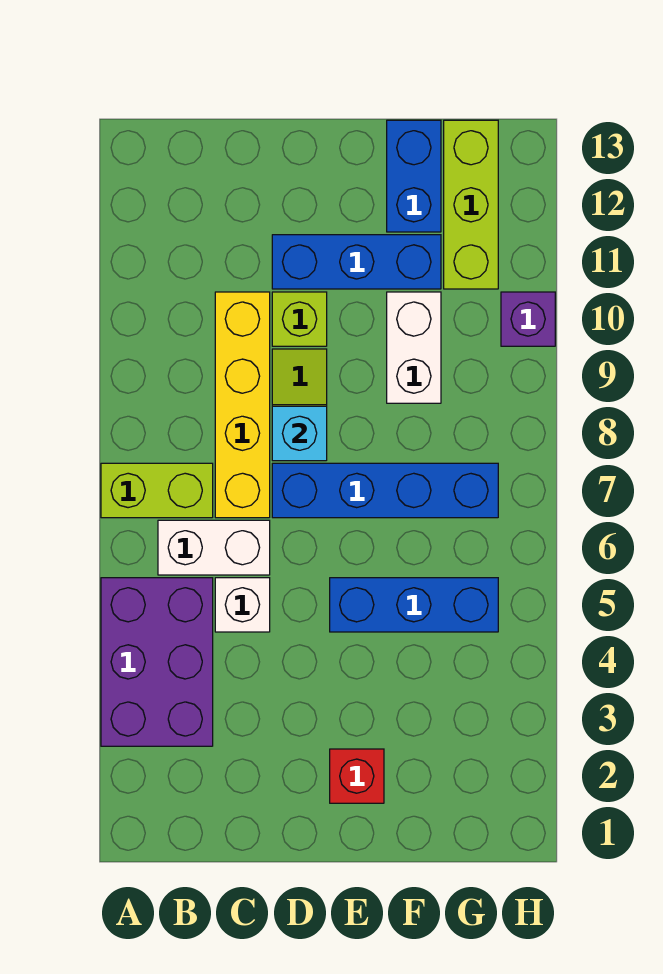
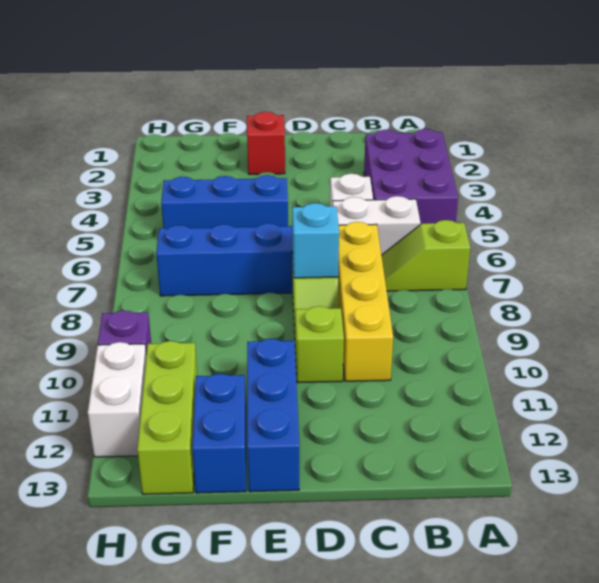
lime brick A7:B7 level 1 -> lime slope A7:B7 level 1 top A
blue brick D11:F11 level 1 -> blue brick E11:E13 level 1
white brick F9:F10 level 1 -> white brick H11:H12 level 1

